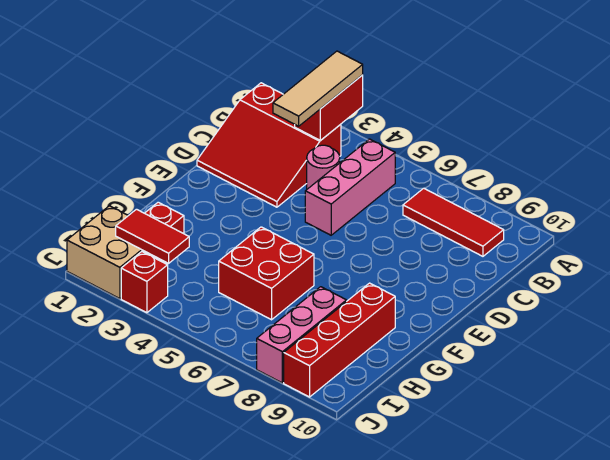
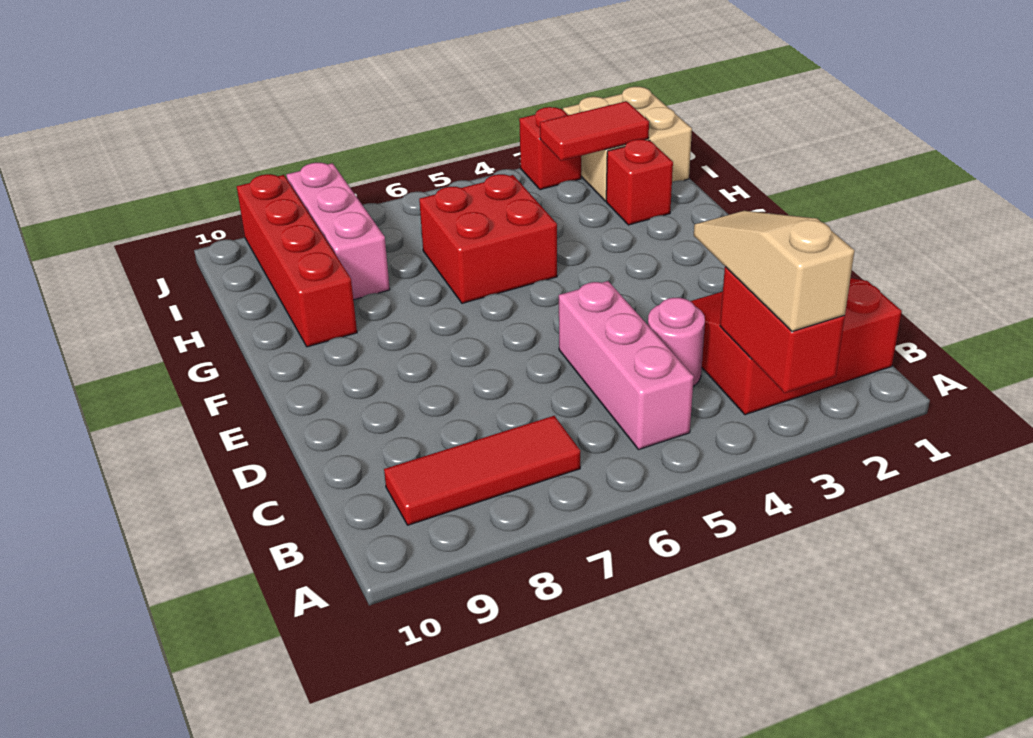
tan tile A3:C3 level 3 -> tan slope A3:C3 level 3 top A

